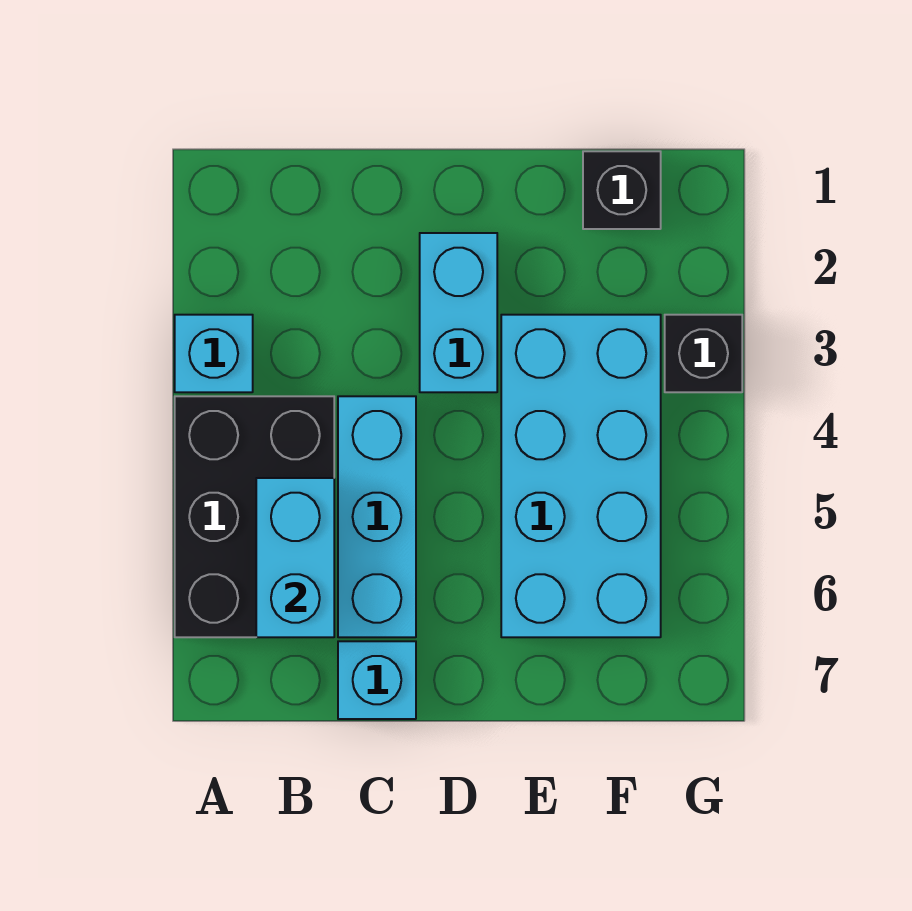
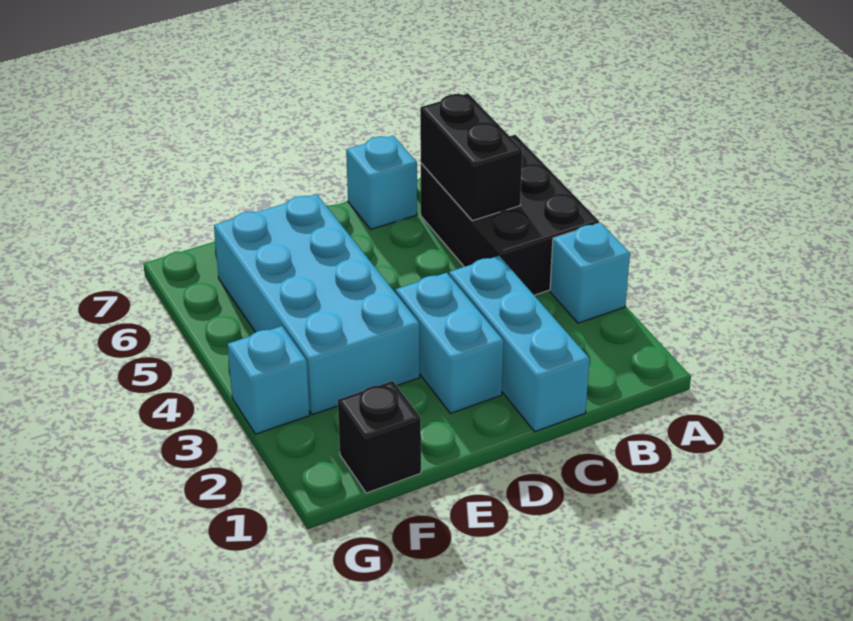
cyan brick B5:B6 level 2 -> black brick B5:B6 level 2
cyan brick C4:C6 level 1 -> cyan brick C1:C3 level 1
black brick G3 level 1 -> cyan brick G3 level 1

